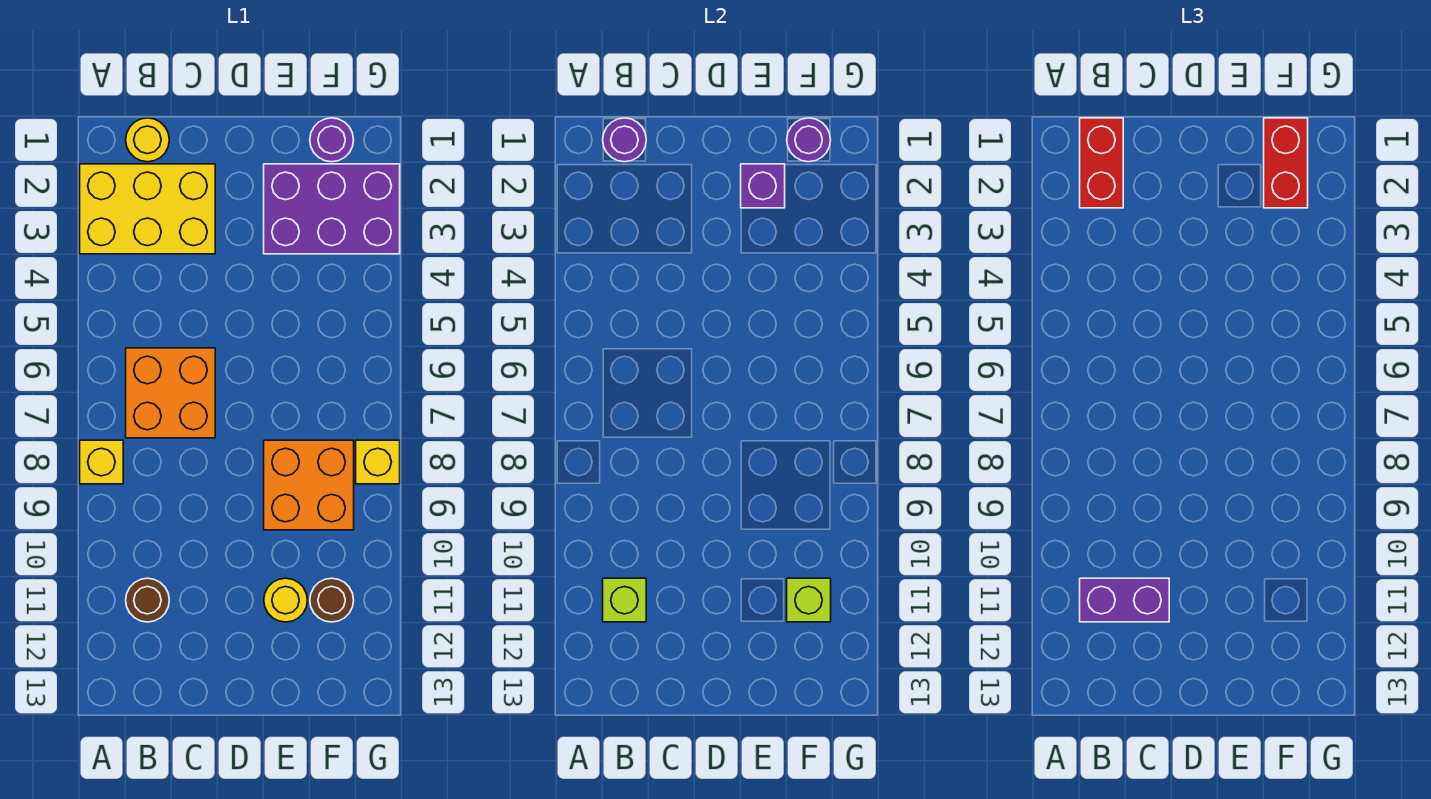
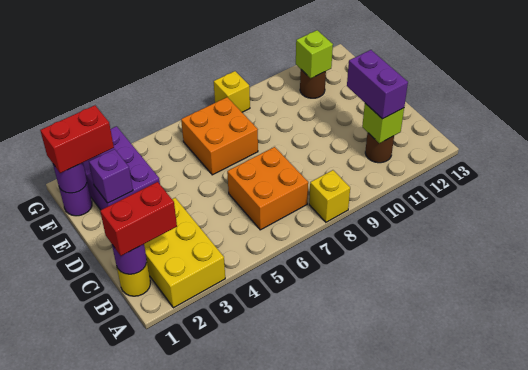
orange brick E8:F9 level 1 -> orange brick E6:F7 level 1
yellow round brick E11 level 1 -> none

